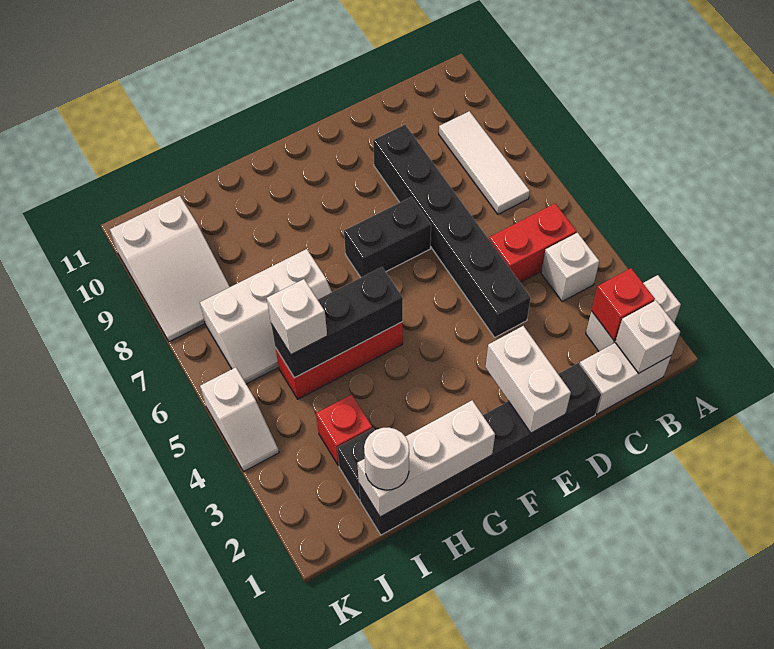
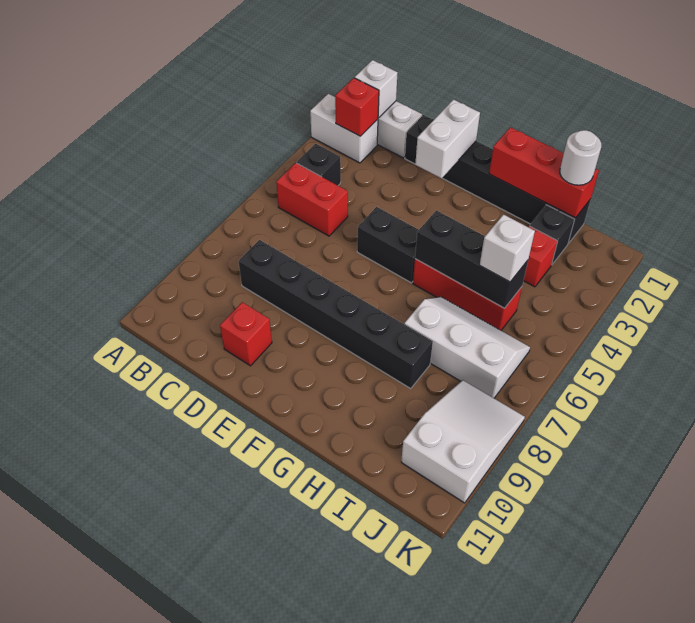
white brick B4 level 1 -> black brick B4 level 1
white tile B7:B9 level 1 -> none
black brick D4:D9 level 1 -> black brick C8:H8 level 1
none -> red brick D10 level 1
black brick E7:F7 level 1 -> black brick E5:F5 level 1
white brick G1:I1 level 2 -> red brick G1:I1 level 2
white slope K4:K5 level 1 top 5 -> none

